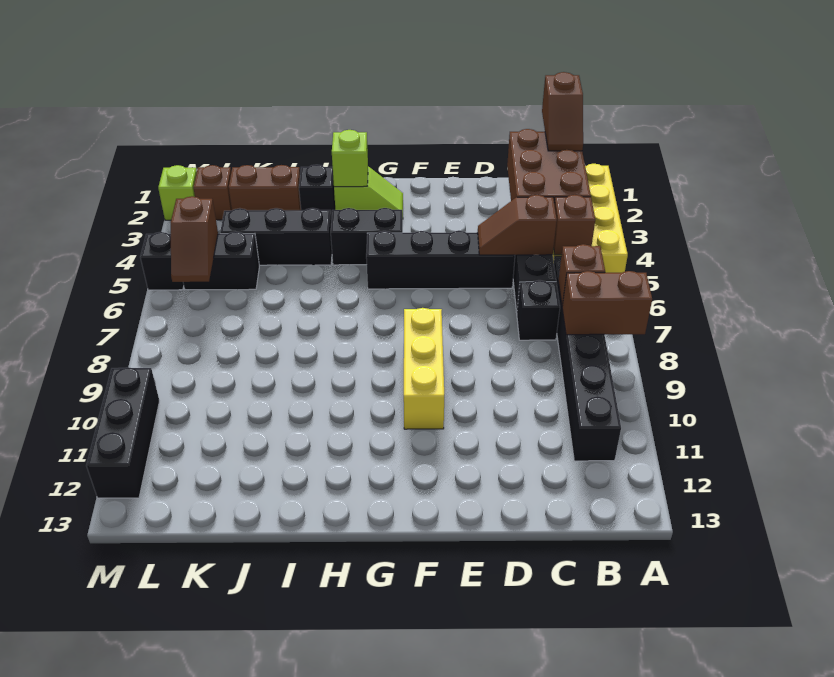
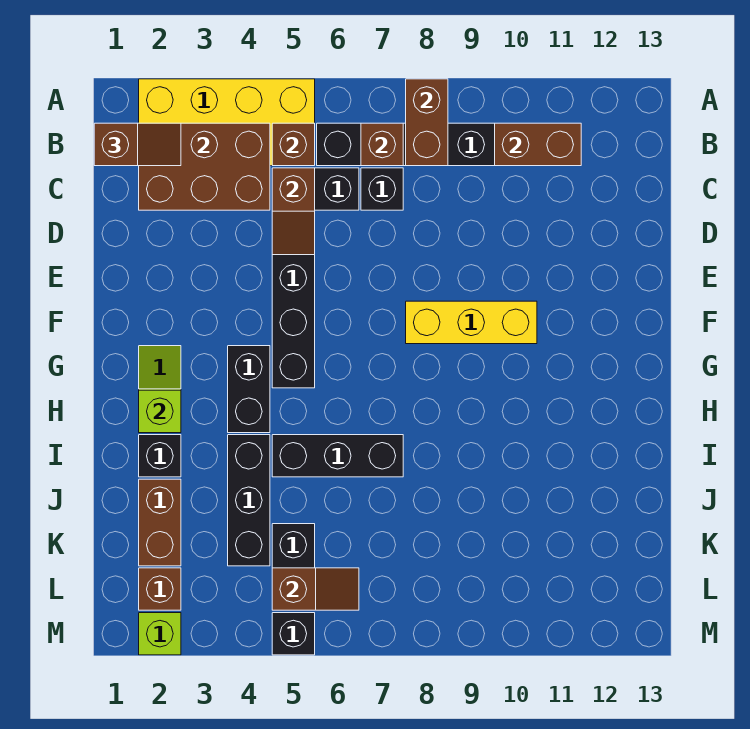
none -> brown brick B10:B11 level 2
black brick M10:M12 level 1 -> black brick I5:I7 level 1

